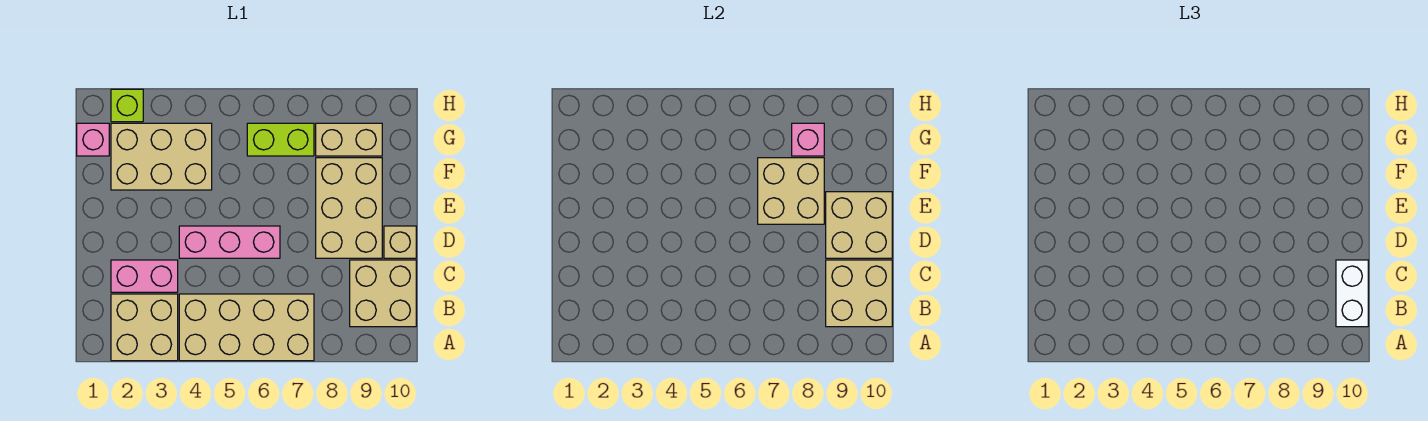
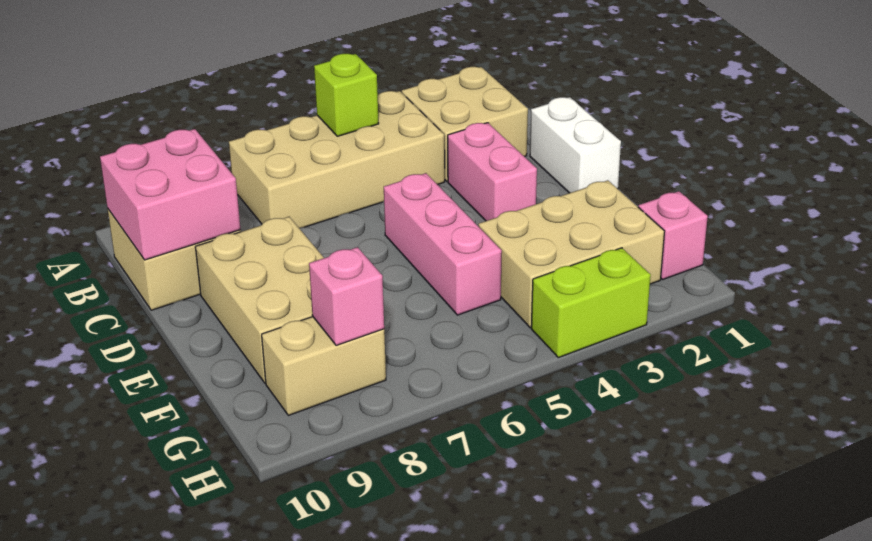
tan brick B9:C10 level 2 -> pink brick B9:C10 level 2
white brick B10:C10 level 3 -> white brick C1:D1 level 1
pink brick C2:C3 level 1 -> pink brick C3:D3 level 1
pink brick D4:D6 level 1 -> pink brick D5:F5 level 1
tan brick D9:E10 level 2 -> none
tan brick D10 level 1 -> none
tan brick E7:F8 level 2 -> none
lime brick G6:G7 level 1 -> lime brick H3:H4 level 1
lime brick H2 level 1 -> lime brick A5 level 2

